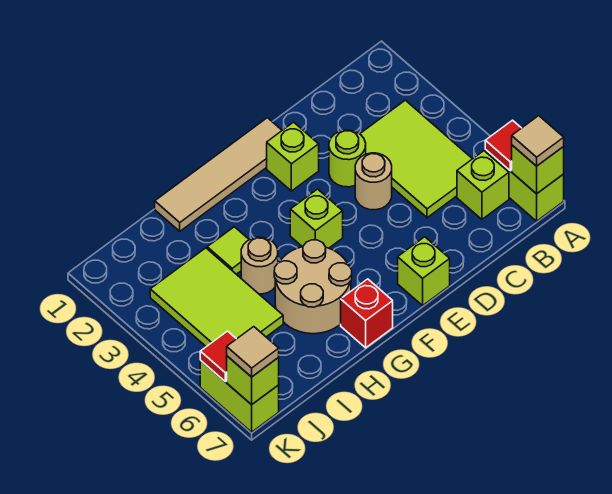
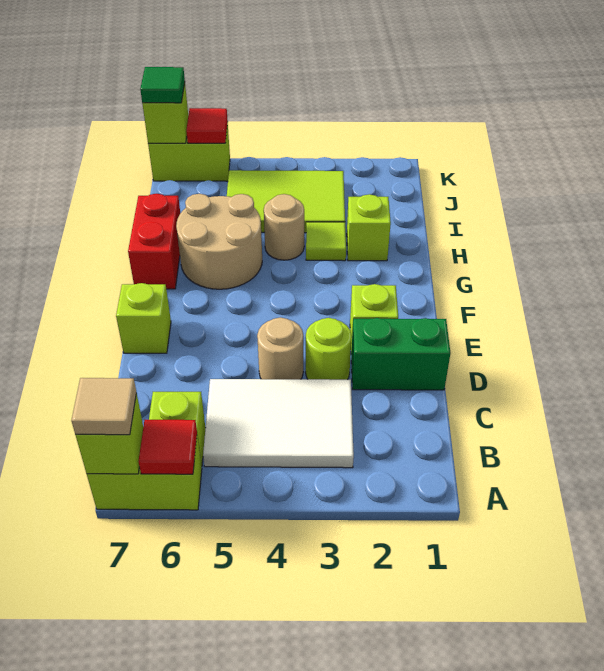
lime tile B3:C5 level 1 -> white tile B3:C5 level 1
none -> green brick D1:D2 level 1
tan tile E1:H1 level 1 -> none
lime brick F4 level 1 -> lime brick H2 level 1
red brick G7 level 1 -> red brick G7:H7 level 1
tan tile K7 level 3 -> green tile K7 level 3

